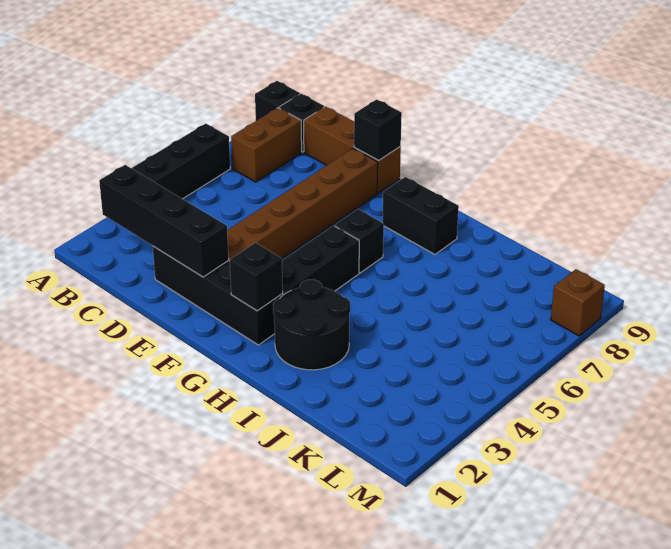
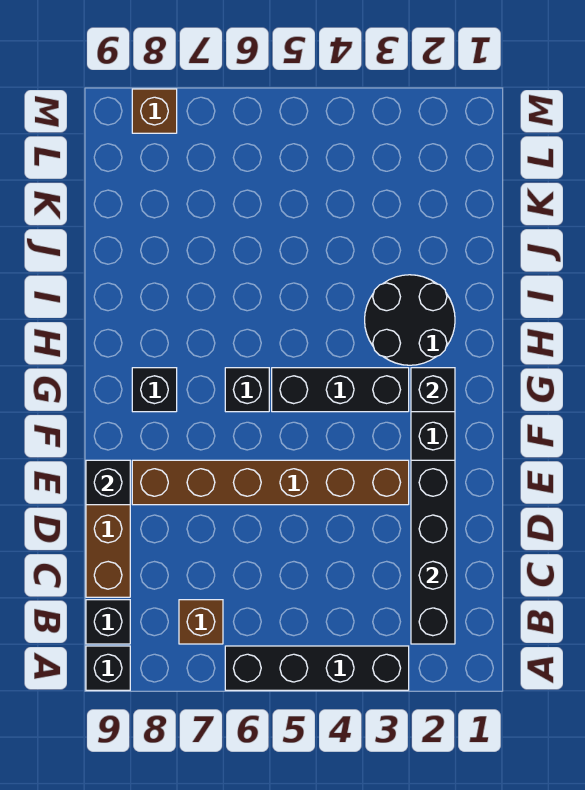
brown brick B7:B8 level 1 -> brown brick B7 level 1
black brick G8:H8 level 1 -> black brick G8 level 1

